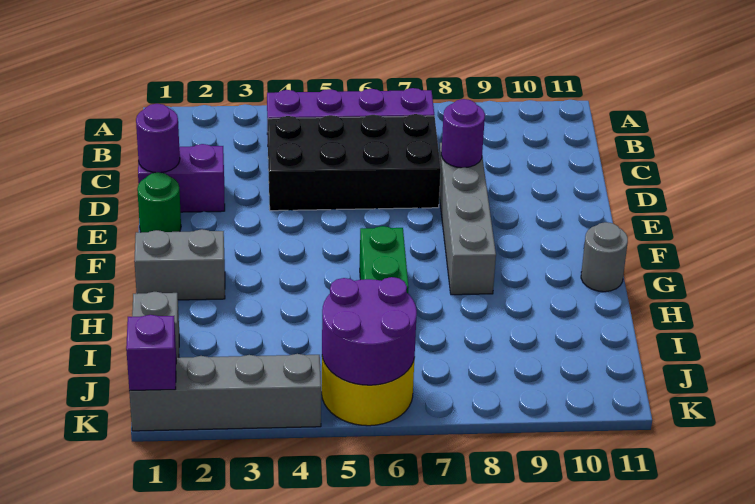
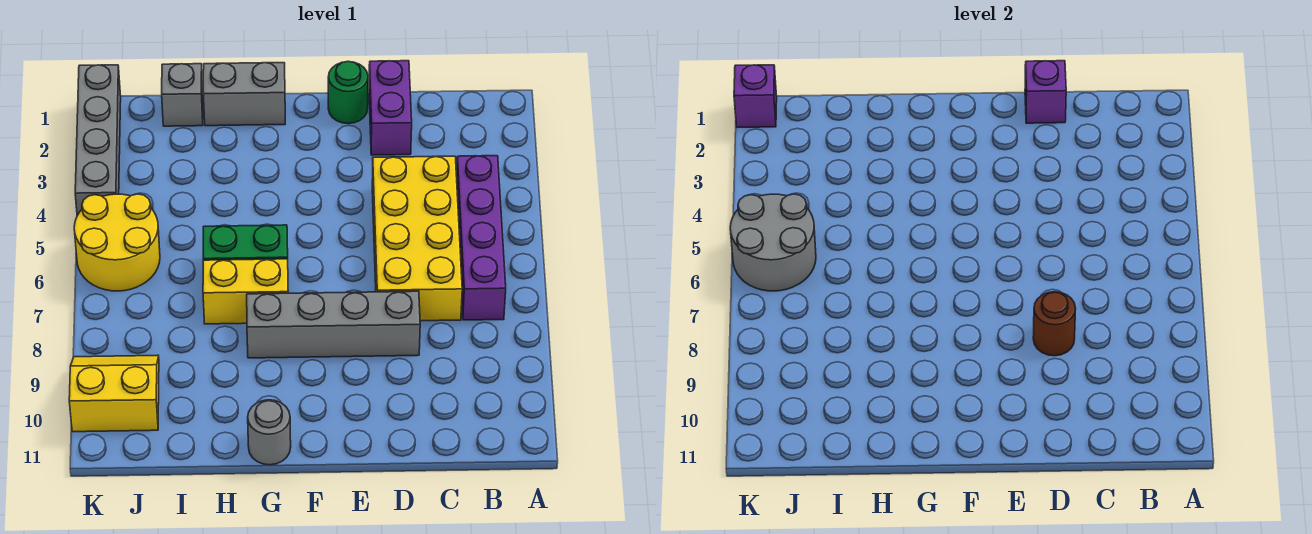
black brick C4:D7 level 1 -> yellow brick C4:D7 level 1
purple round brick D1 level 2 -> purple brick D1 level 2
purple round brick D8 level 2 -> brown round brick D8 level 2
grey brick G1:G2 level 1 -> grey brick G1:H1 level 1
none -> yellow brick G7:H7 level 1
purple round brick J5:K6 level 2 -> grey round brick J5:K6 level 2
none -> yellow slope J9:K10 level 1 top 10

